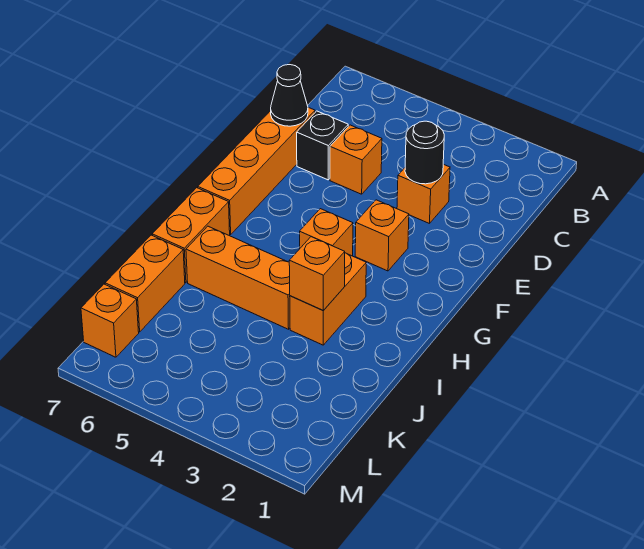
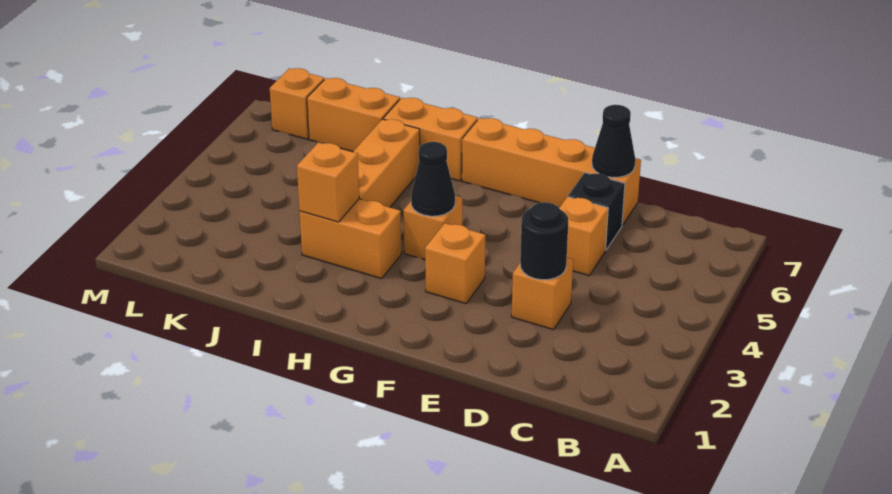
none -> black cone G4 level 2

